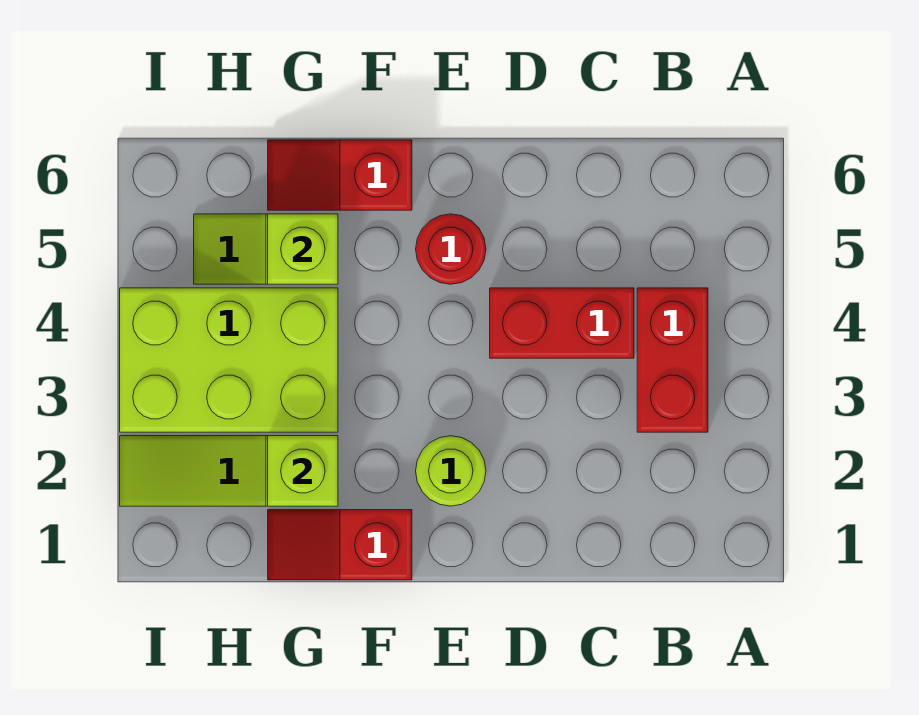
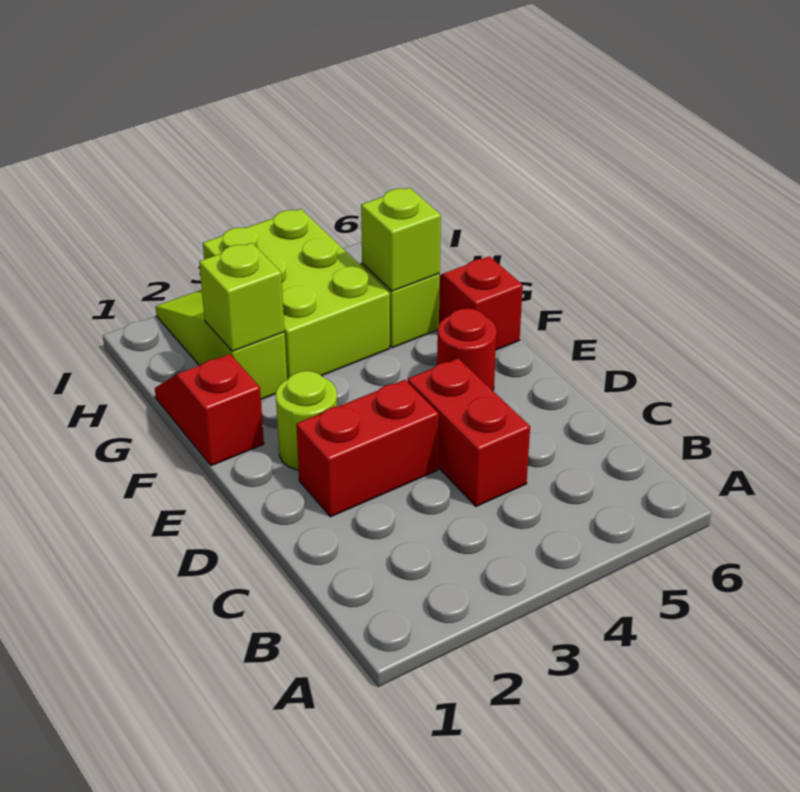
red brick B3:B4 level 1 -> red brick D2:D3 level 1

